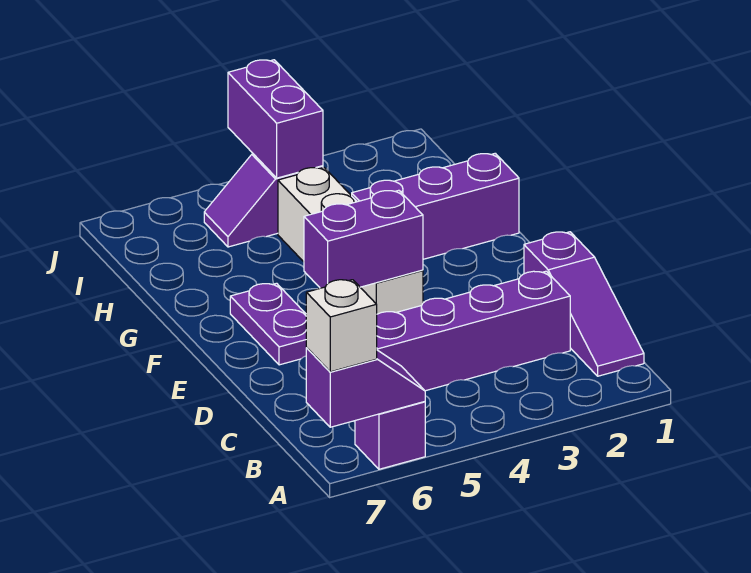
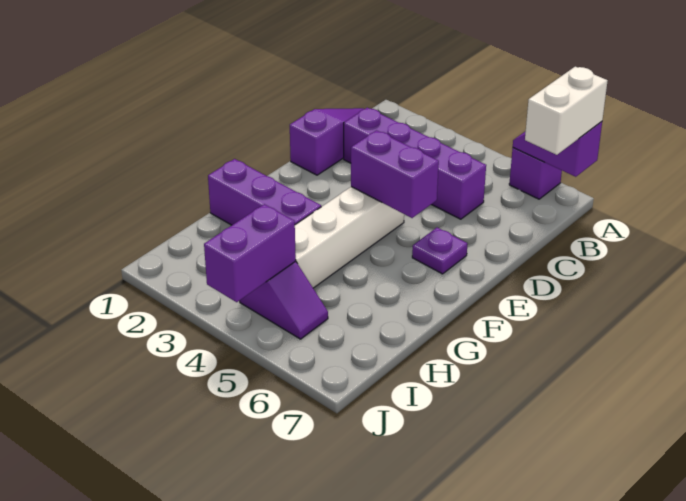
white brick A7 level 3 -> white brick A7:B7 level 3
purple plate E6:F6 level 1 -> purple plate E6 level 1

